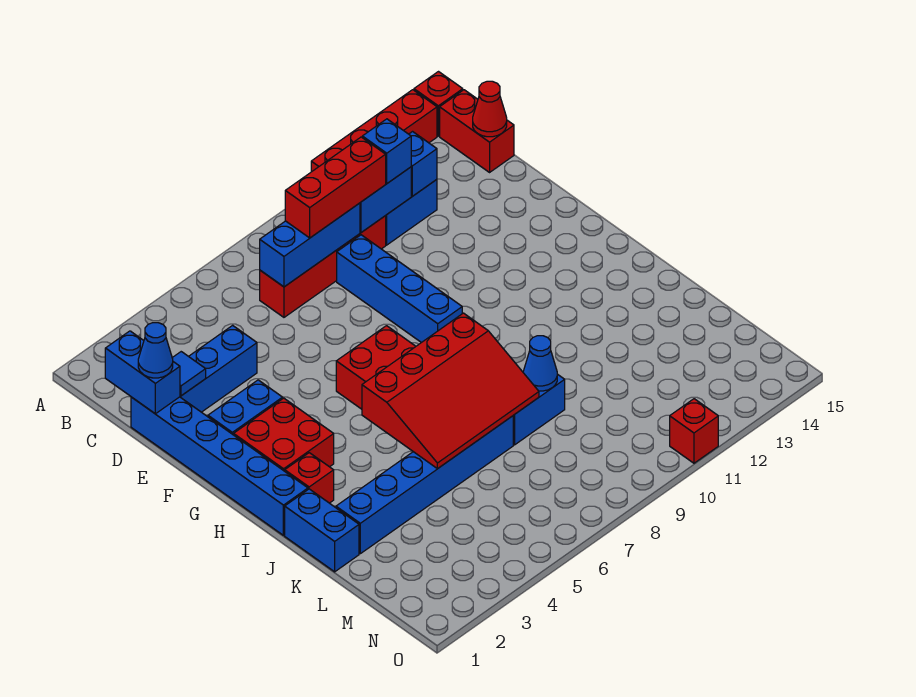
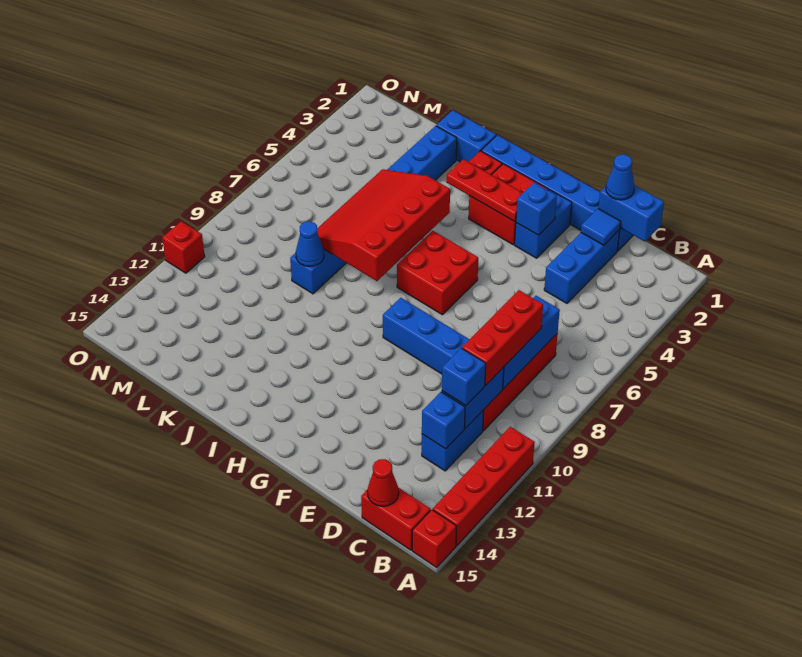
none -> blue brick F3 level 2
none -> red plate G3:I3 level 2

